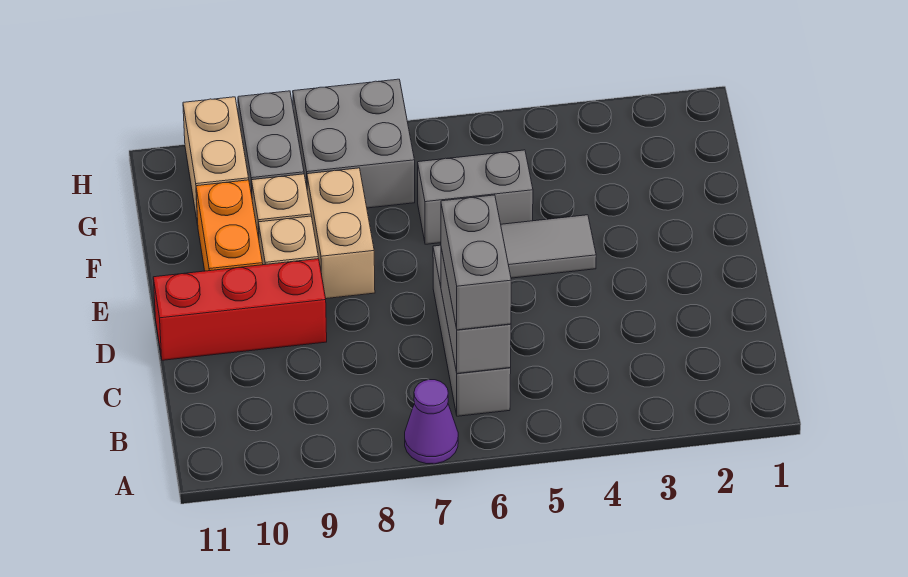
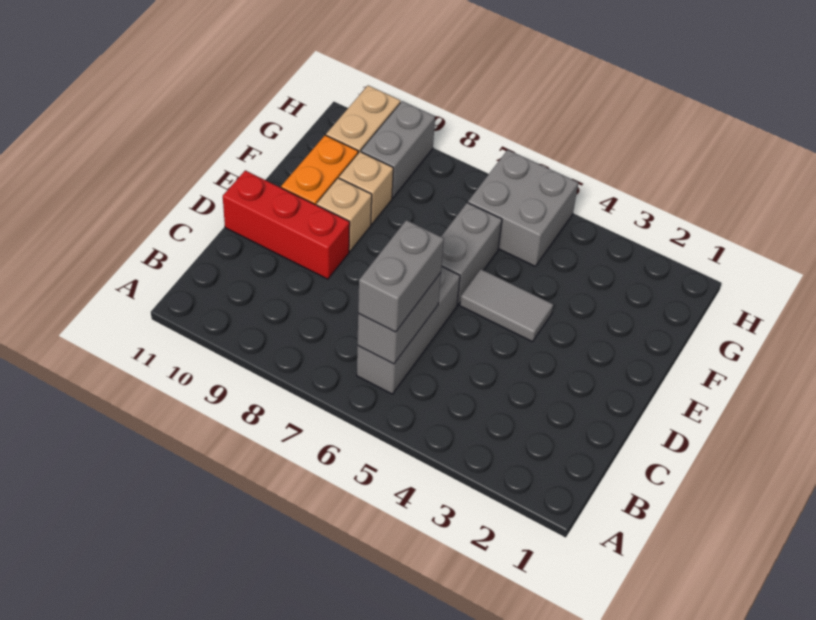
purple cone A7 level 1 -> none
tan brick E8:F8 level 1 -> none
grey brick F5:F6 level 1 -> grey brick E6:F6 level 1
grey brick G7:H8 level 1 -> grey brick G5:H6 level 1

